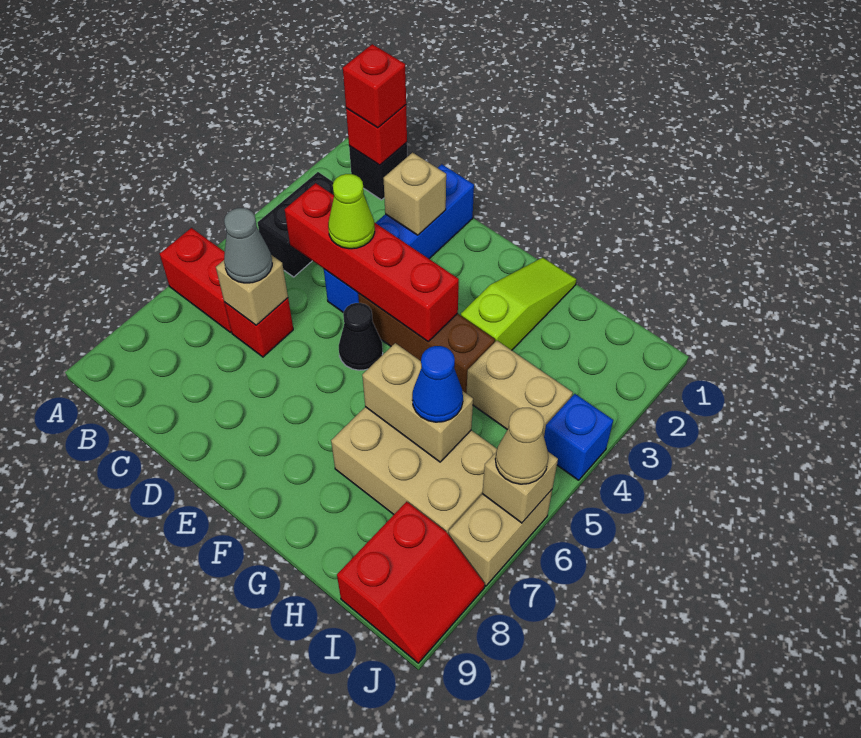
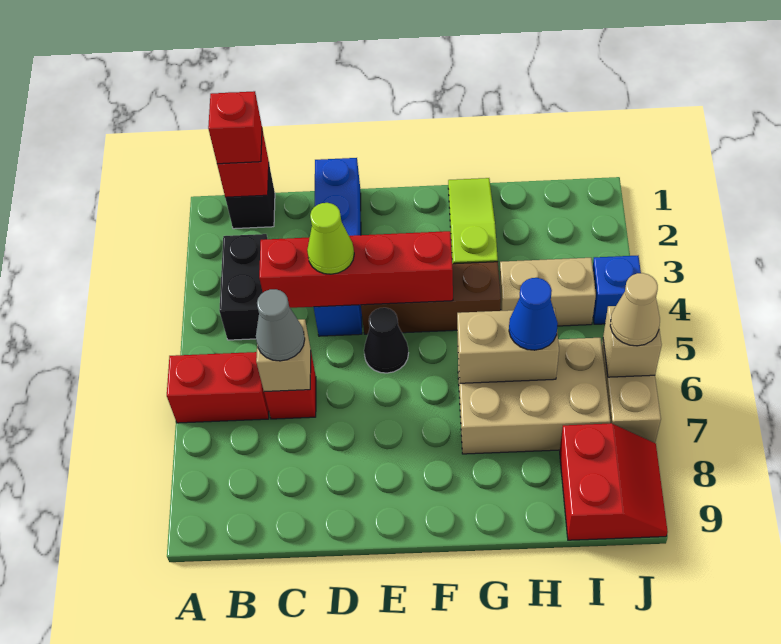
tan brick D2 level 2 -> none

